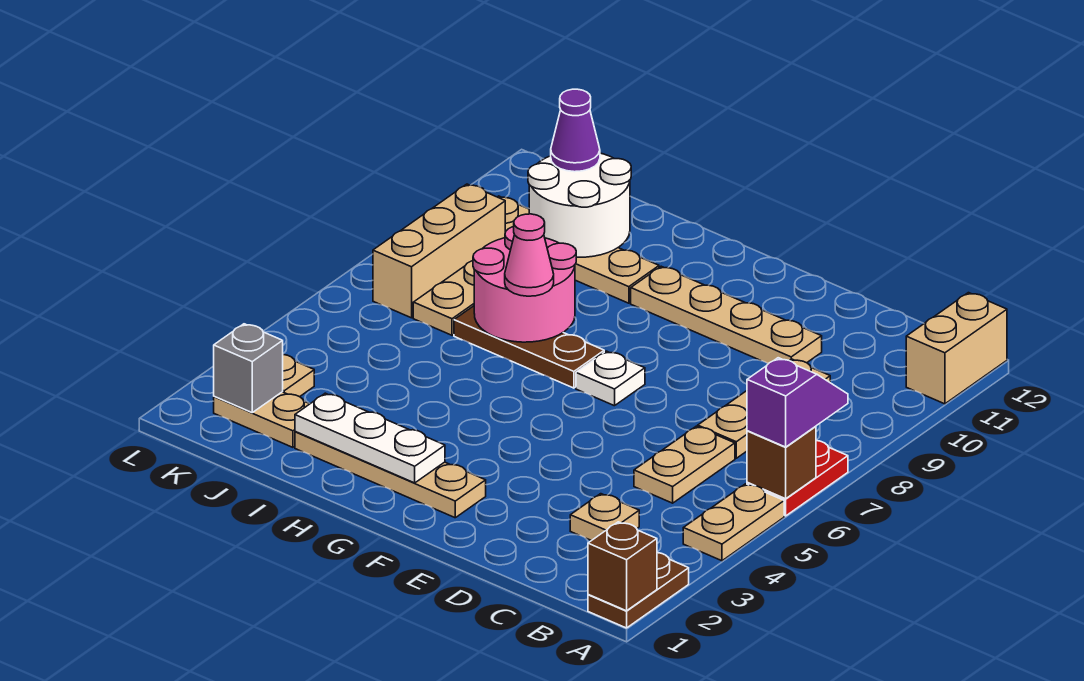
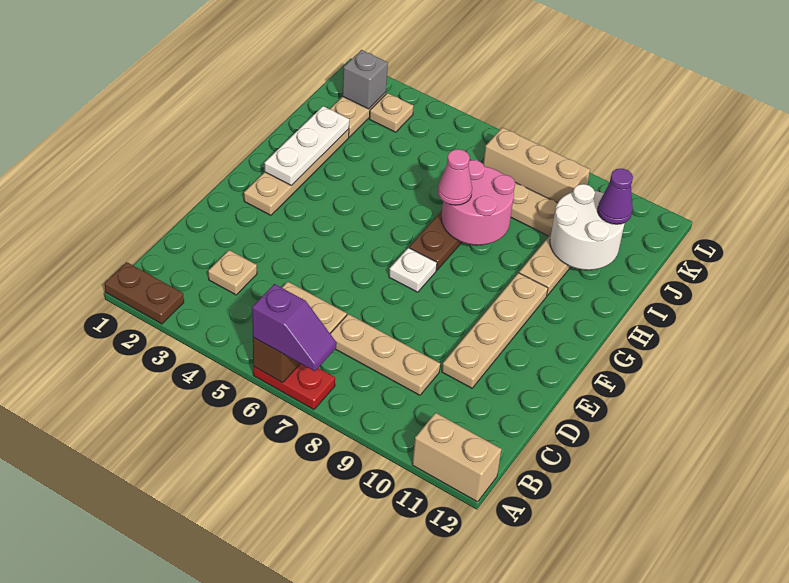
brown brick A1 level 2 -> none
tan plate A4:A5 level 1 -> none

